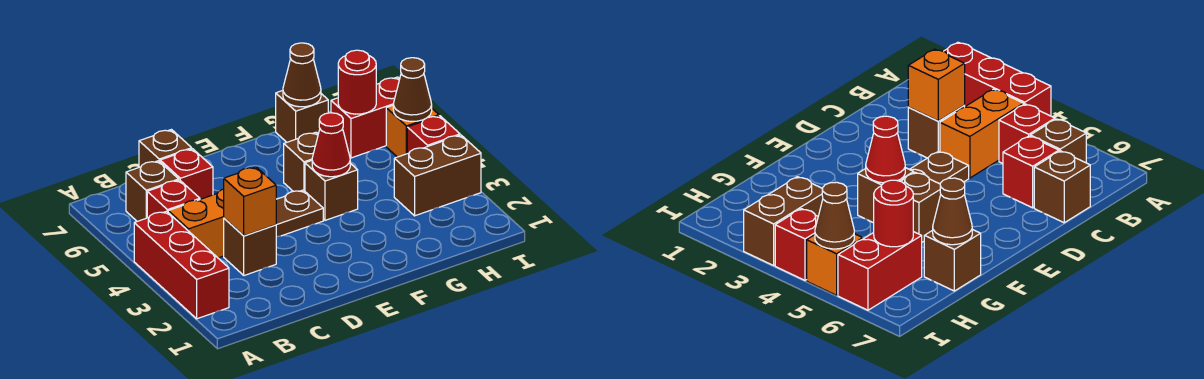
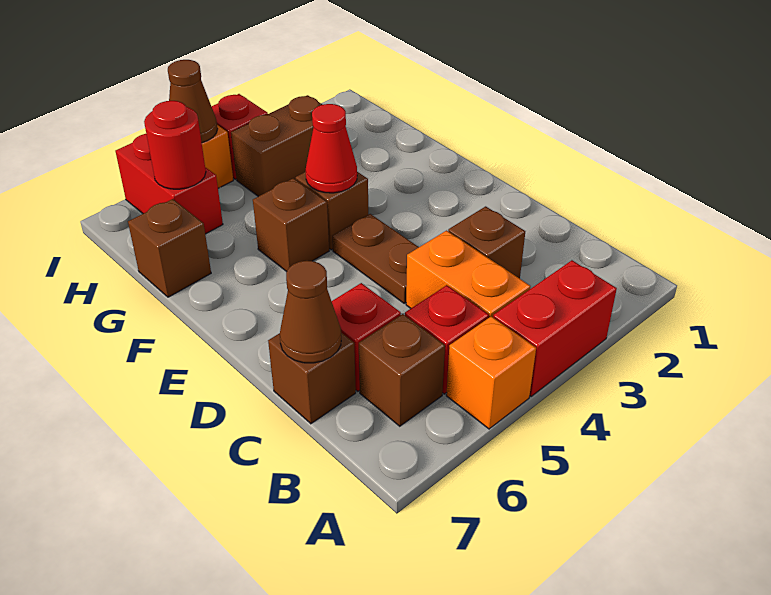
red brick A2:A4 level 1 -> red brick A3:A4 level 1
orange brick C3 level 2 -> orange brick A5 level 1
brown cone G7 level 2 -> brown cone C7 level 2
brown brick H3:I3 level 1 -> brown brick H3:H4 level 1

